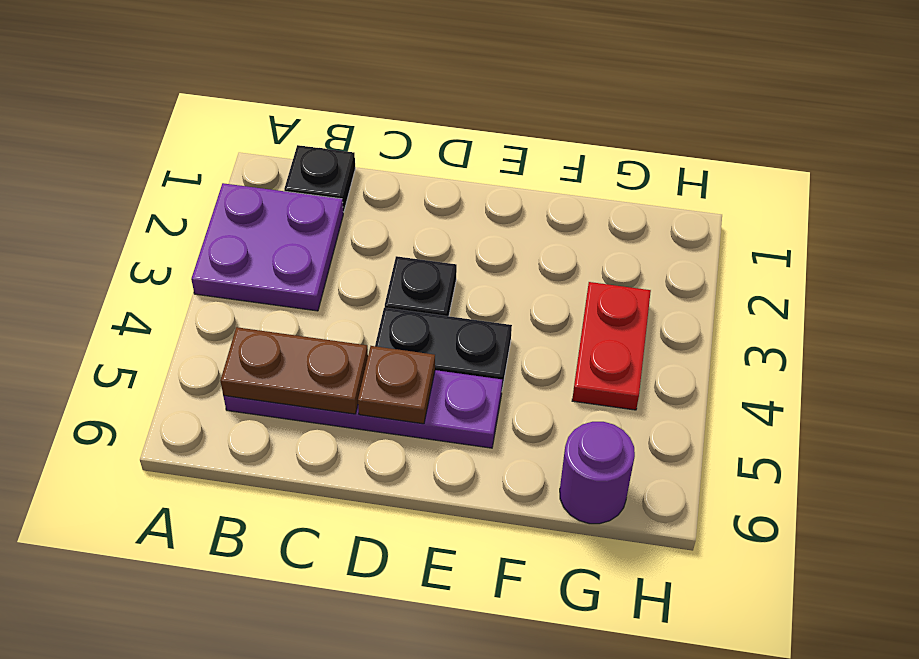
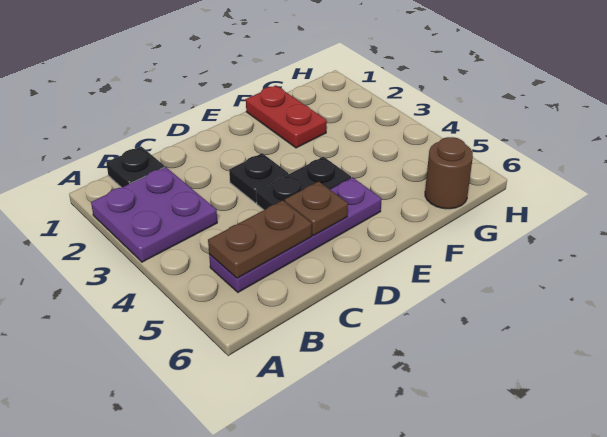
red plate G3:G4 level 1 -> red plate F1:F2 level 1
purple round brick G6 level 1 -> brown round brick G6 level 1

